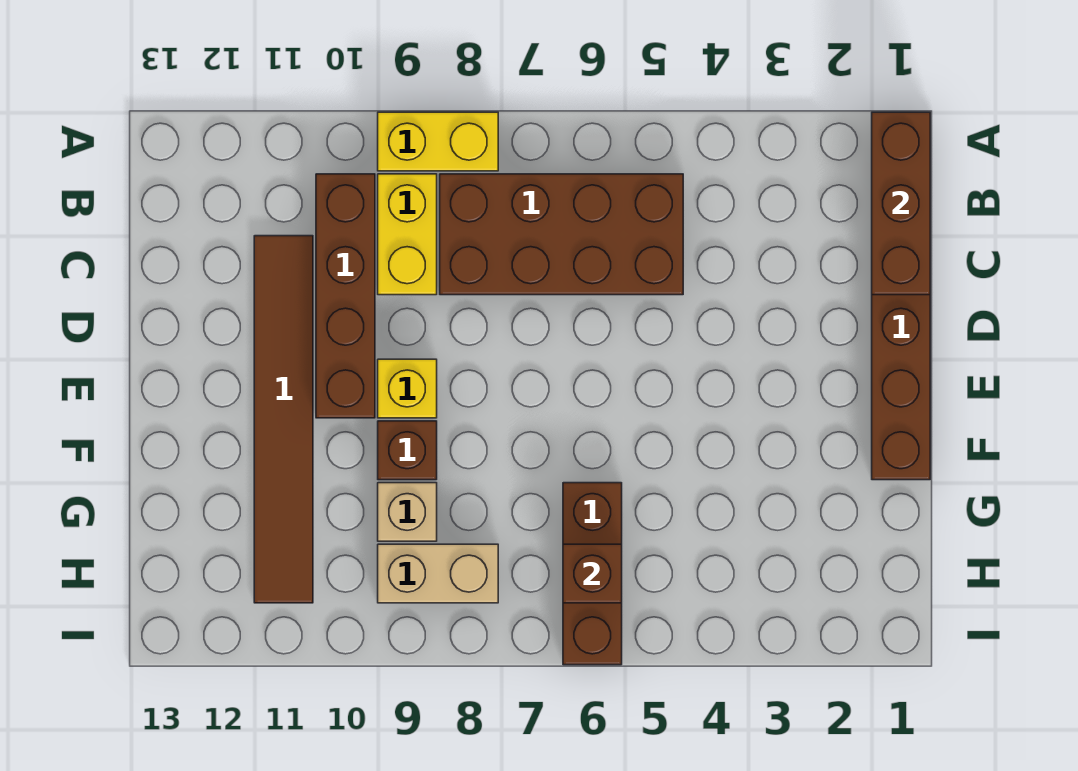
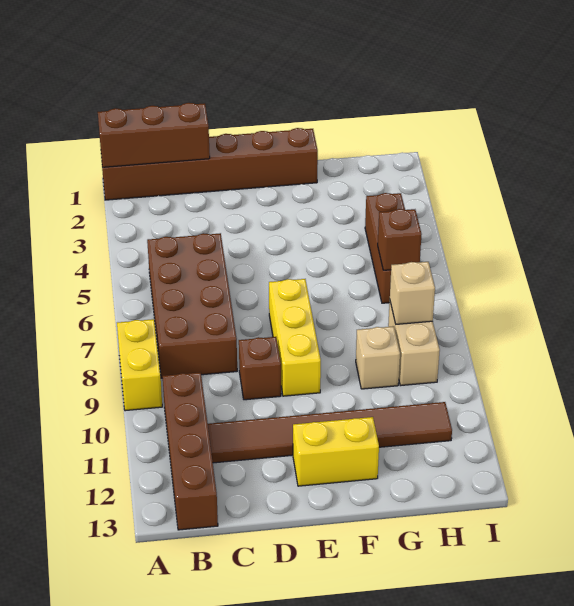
yellow brick B9:C9 level 1 -> yellow brick E12:F12 level 1
brown brick B10:E10 level 1 -> brown brick B10:B13 level 1
yellow brick E9 level 1 -> yellow brick E7:E9 level 1
brown brick F9 level 1 -> brown brick D9 level 1
brown brick G6:I6 level 1 -> brown brick H4:H6 level 1
none -> tan brick H8 level 2

